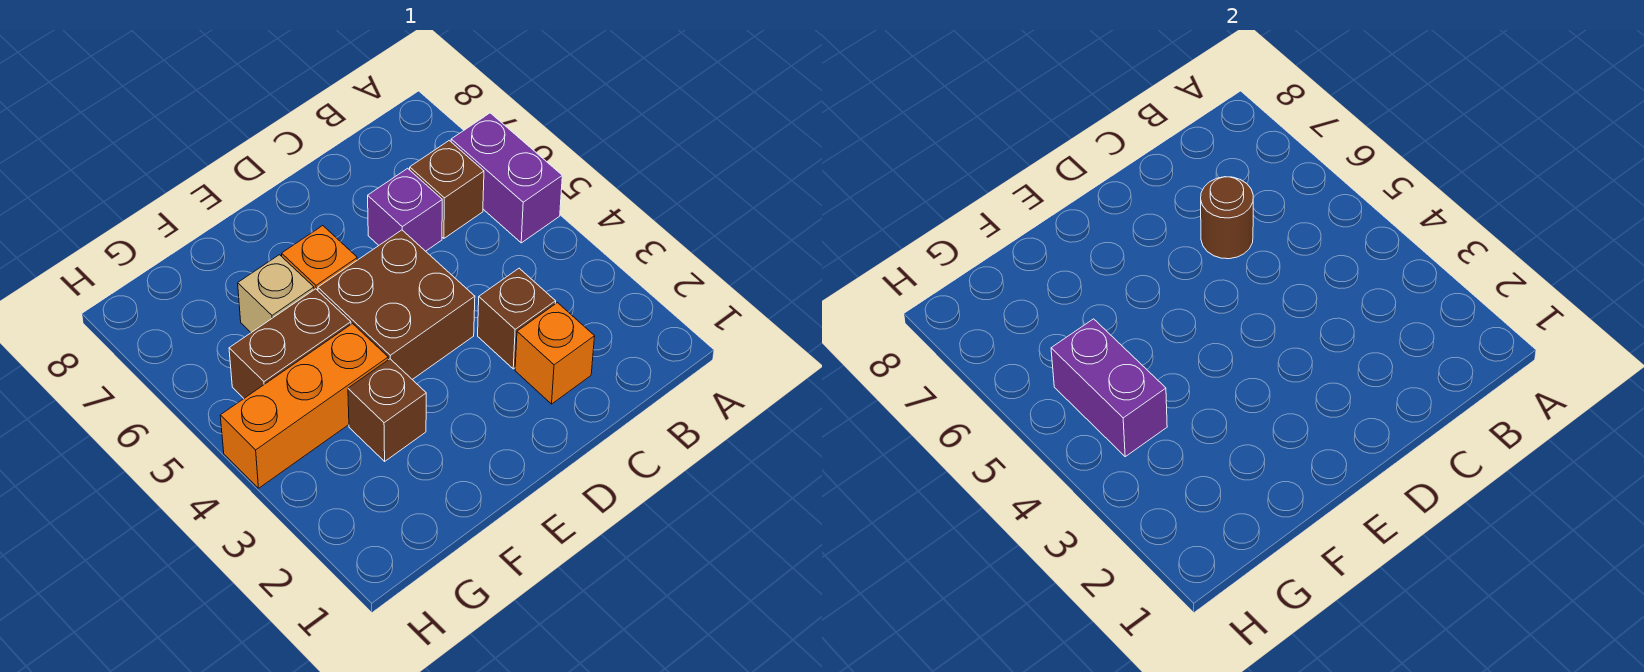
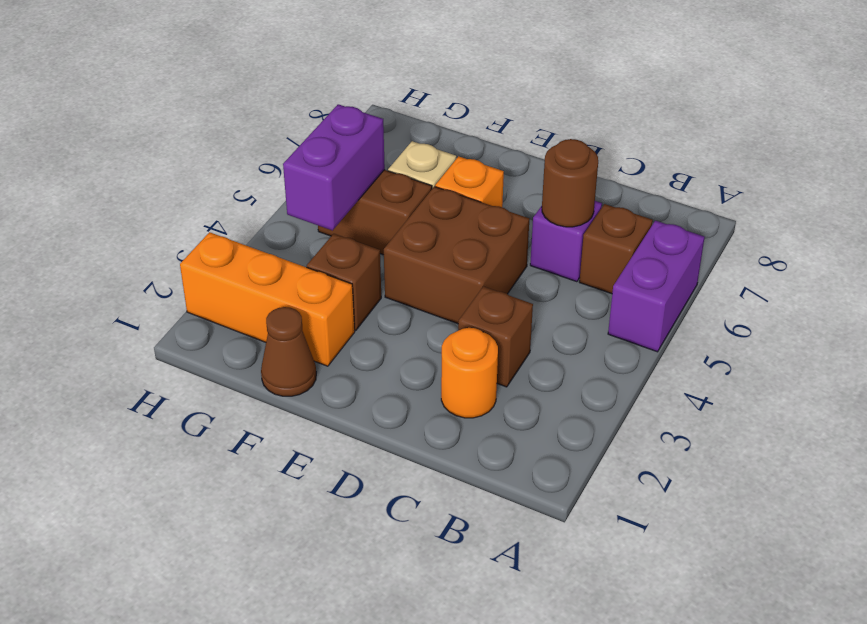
orange brick C2 level 1 -> orange round brick C2 level 1
none -> brown cone F1 level 1
orange brick F4:H4 level 1 -> orange brick F2:H2 level 1

